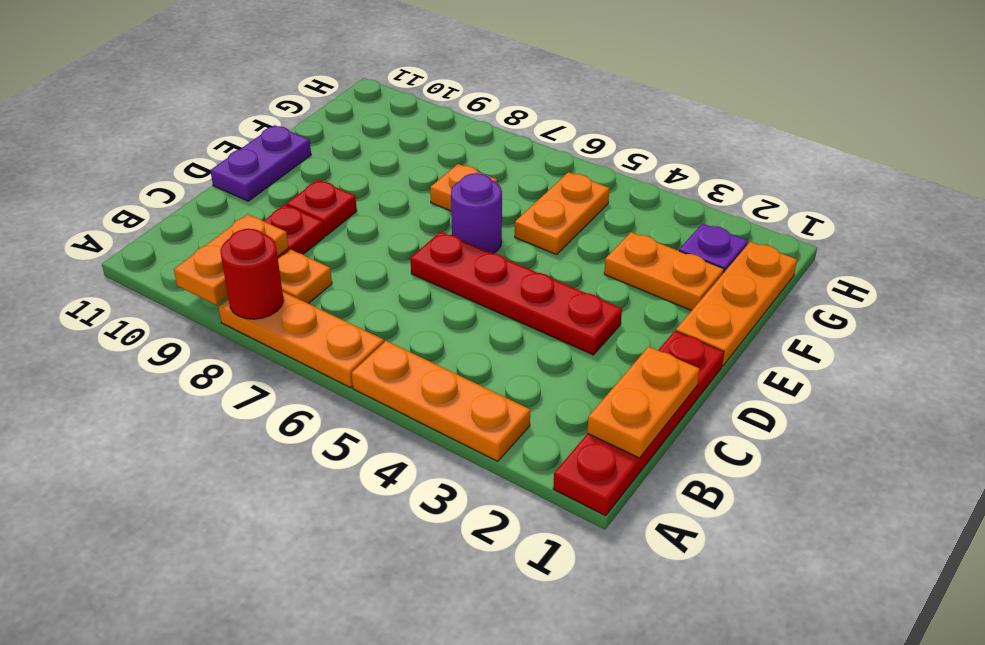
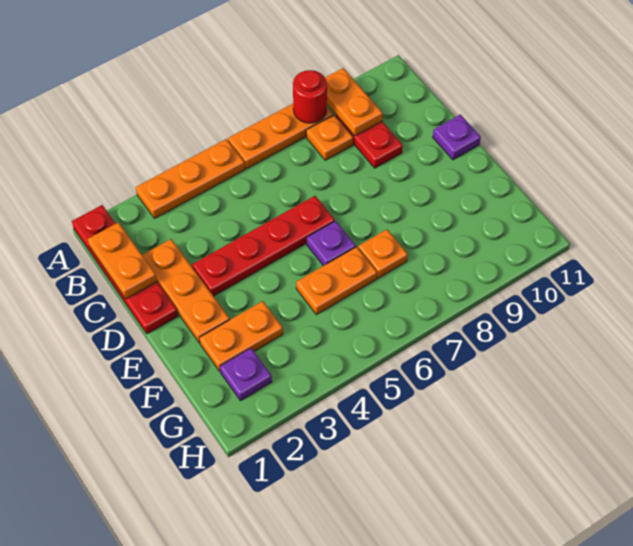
red plate D9 level 1 -> none
purple plate D11:E11 level 1 -> purple plate D11 level 1
orange plate E1:G1 level 1 -> orange plate C2:E2 level 1
purple round brick E6 level 1 -> purple plate E6 level 1
orange plate F5:G5 level 1 -> orange plate F5:F6 level 1

